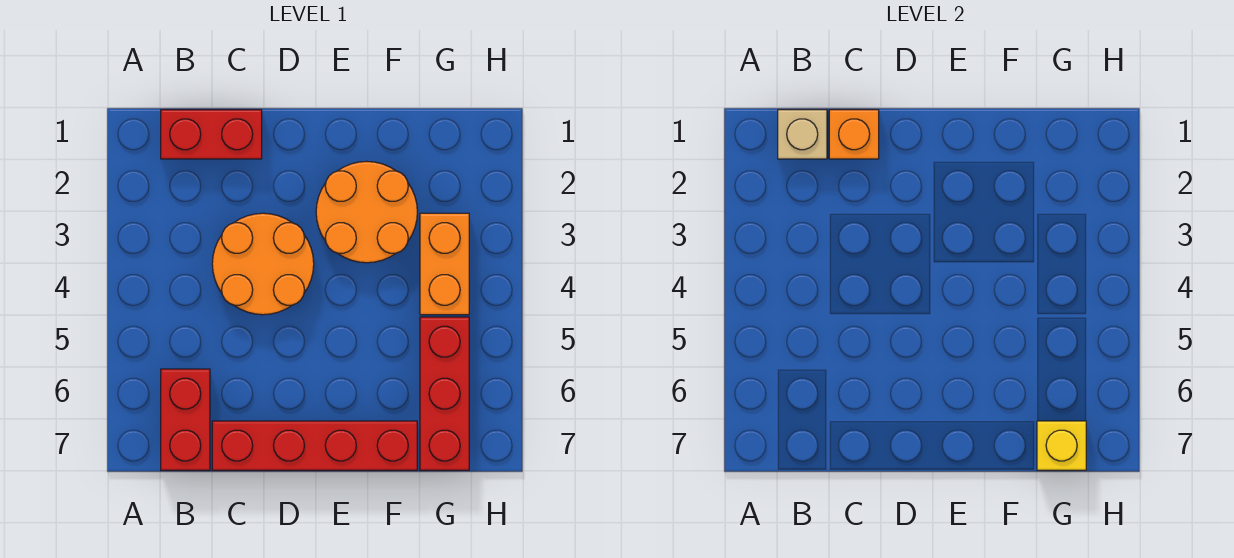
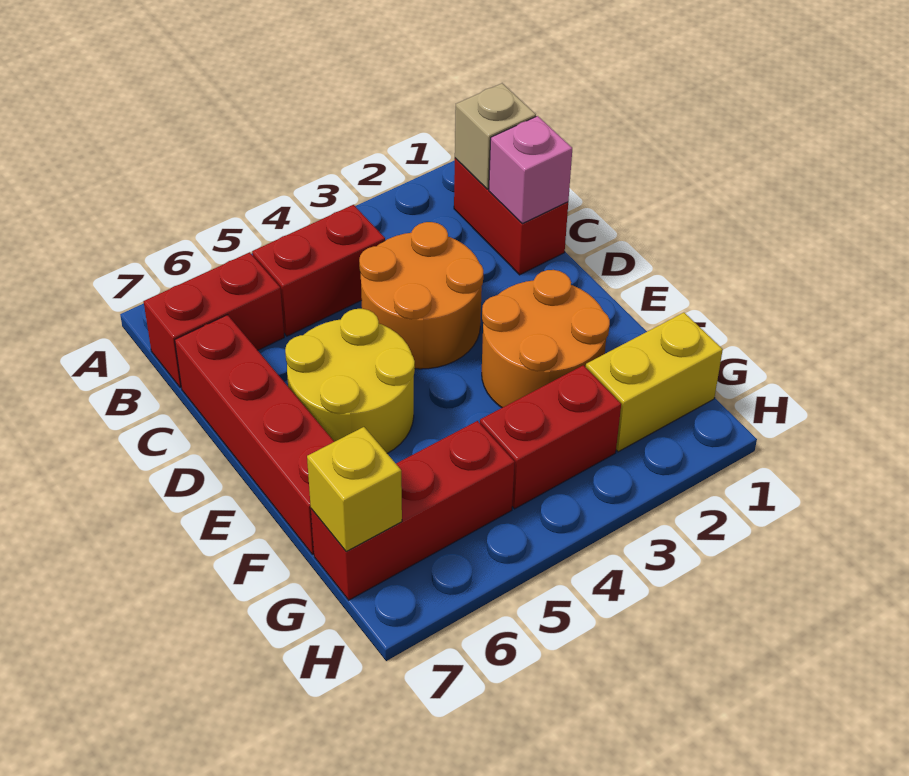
none -> red brick B4:B5 level 1
orange brick C1 level 2 -> pink brick C1 level 2
none -> yellow round brick D5:E6 level 1
none -> yellow brick G1:G2 level 1
orange brick G3:G4 level 1 -> red brick G3:G4 level 1

